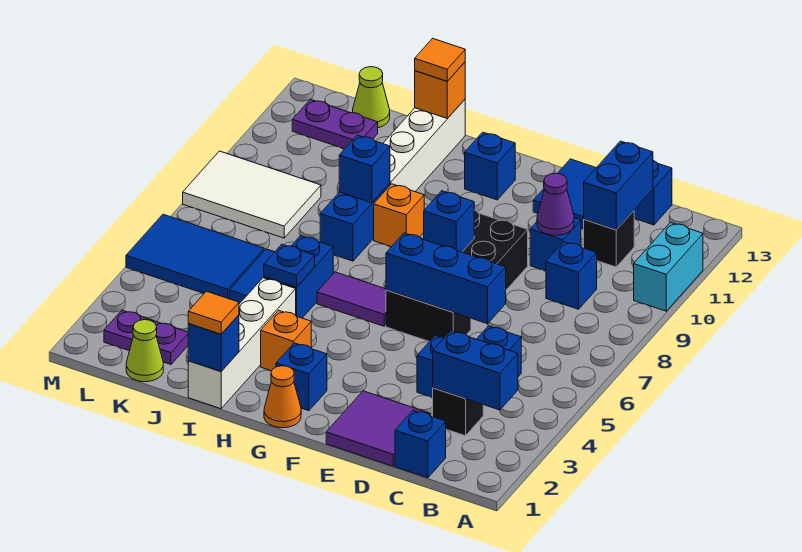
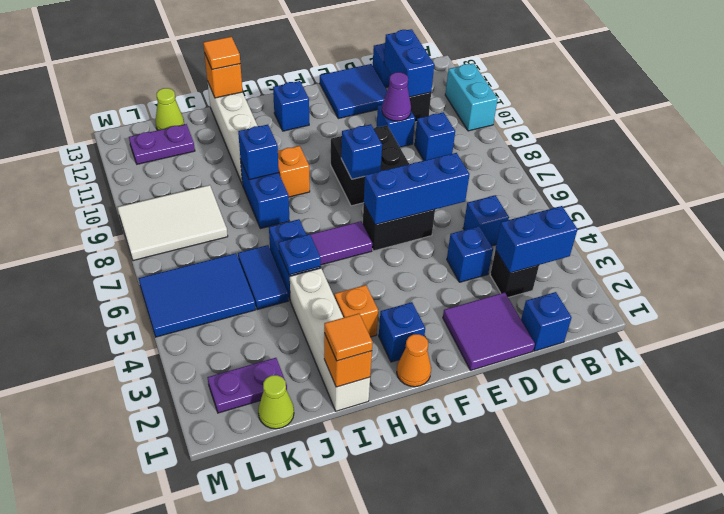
blue brick I1 level 2 -> orange brick I1 level 2

